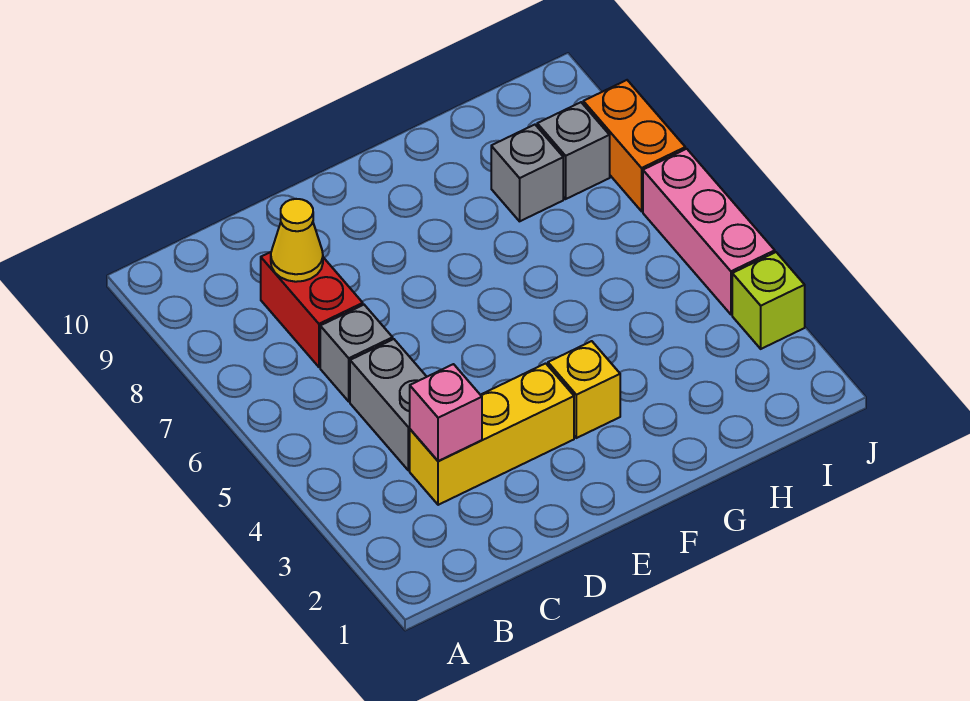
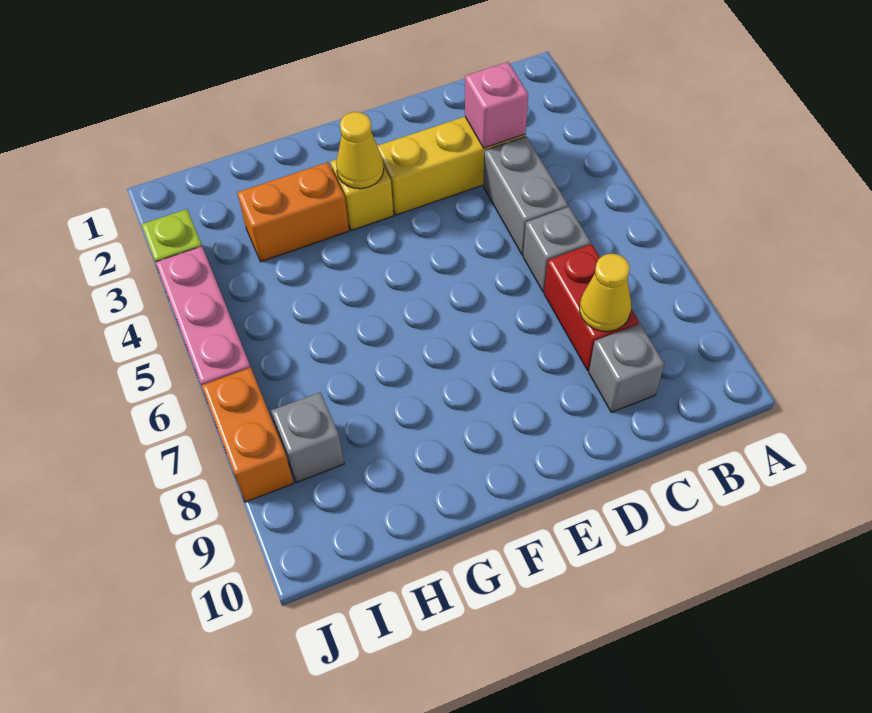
none -> yellow cone F3 level 2
none -> orange brick G3:H3 level 1
grey brick H8 level 1 -> grey brick C9 level 1

